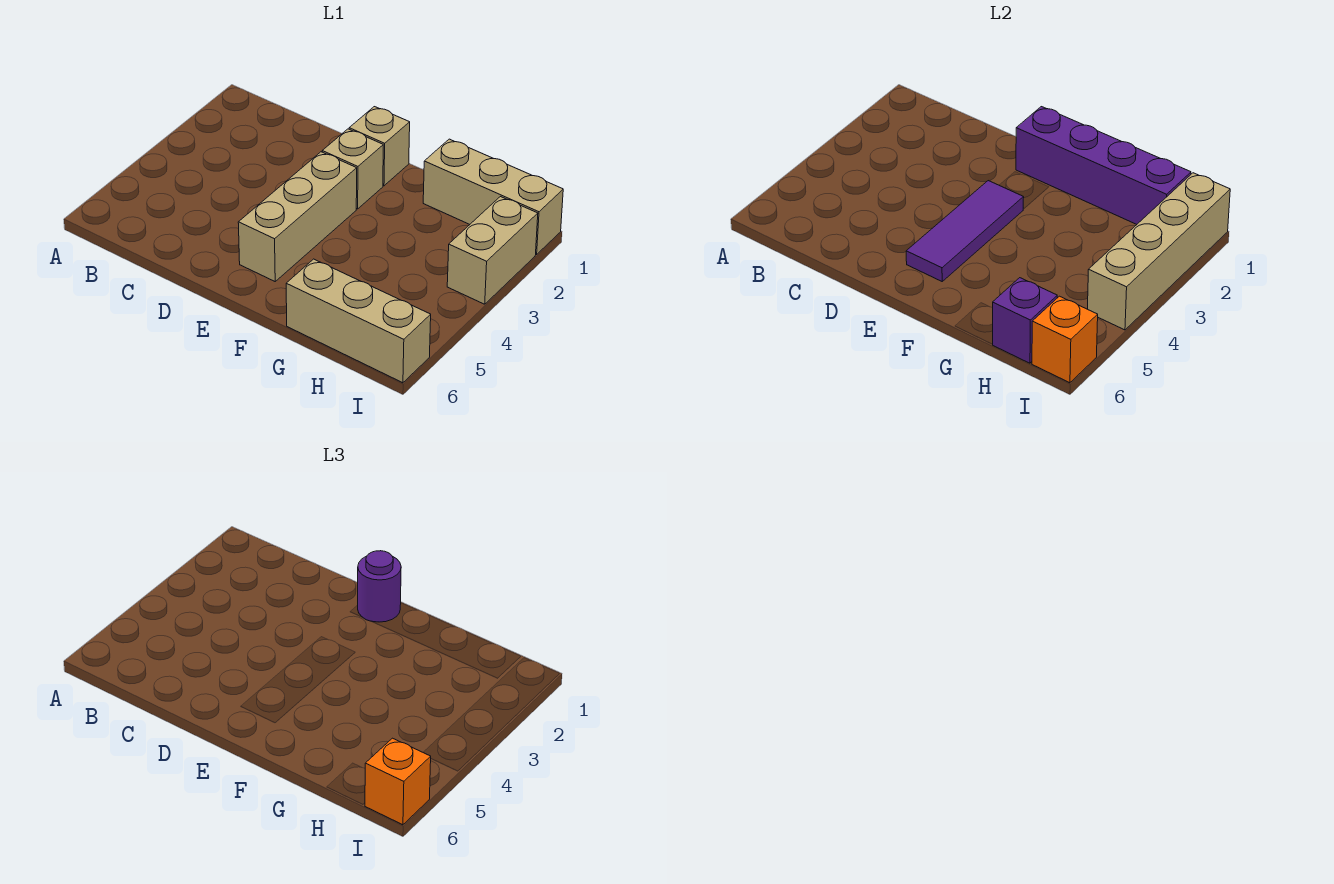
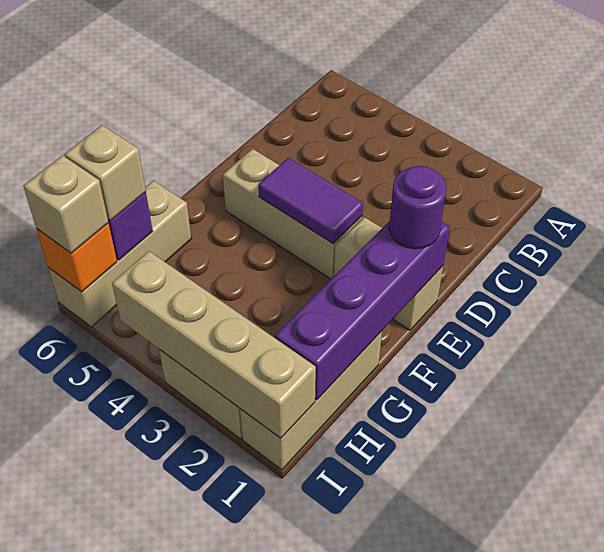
purple tile E3:E5 level 2 -> purple tile E3:E4 level 2
none -> tan brick H6 level 3
orange brick I6 level 3 -> tan brick I6 level 3

